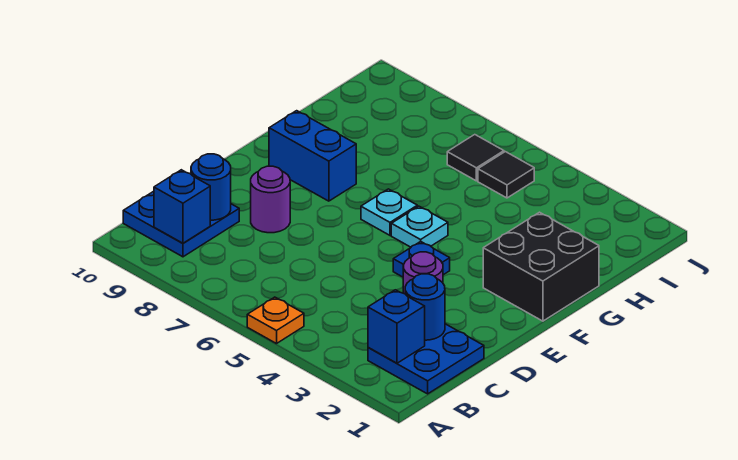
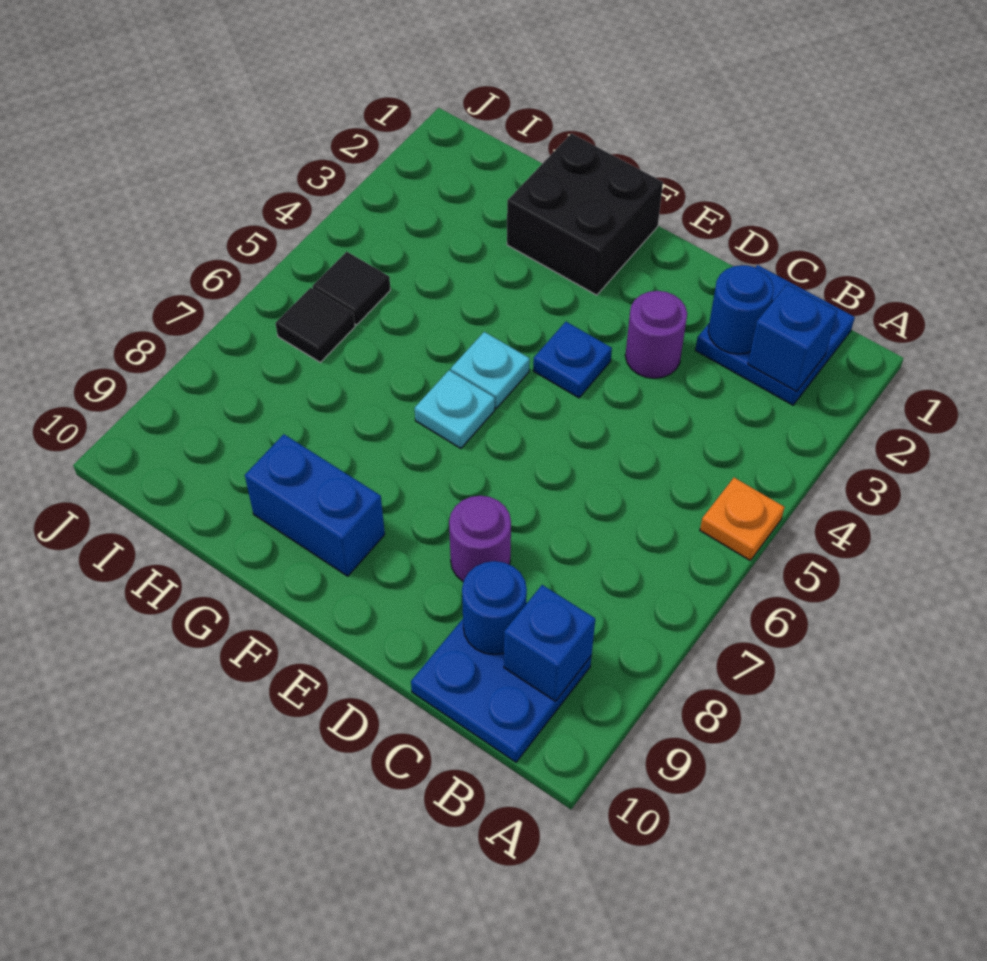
blue brick F8:F9 level 1 -> blue brick F9:G9 level 1

